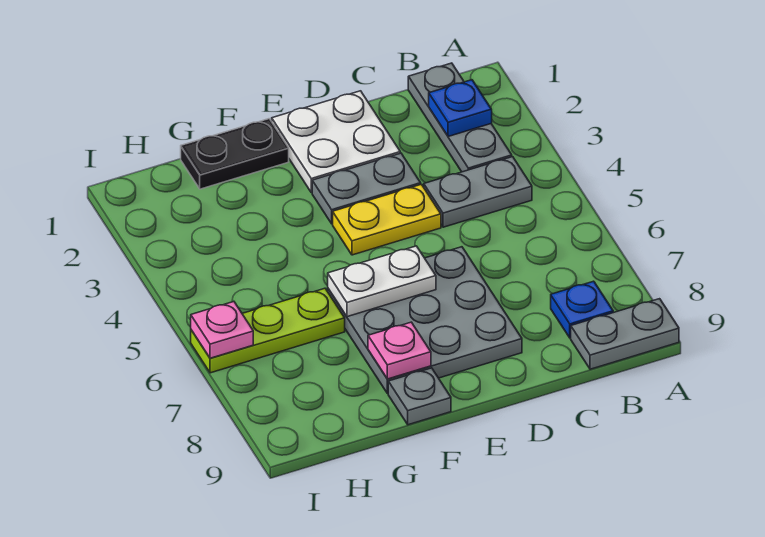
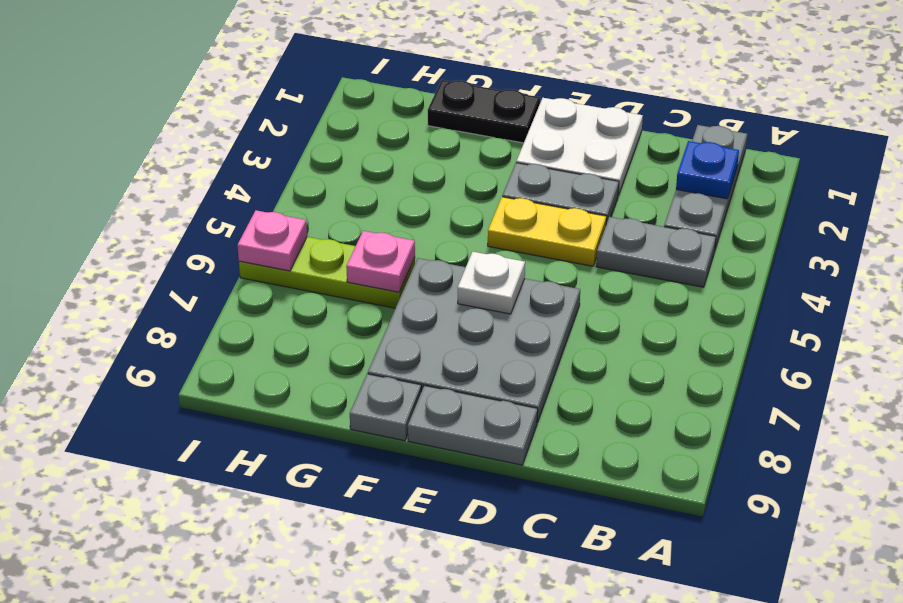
grey plate A9:B9 level 1 -> grey plate D9:E9 level 1
blue plate B8 level 1 -> none
white plate E6:F6 level 2 -> white plate E6 level 2
pink plate F8 level 2 -> pink plate G6 level 2

